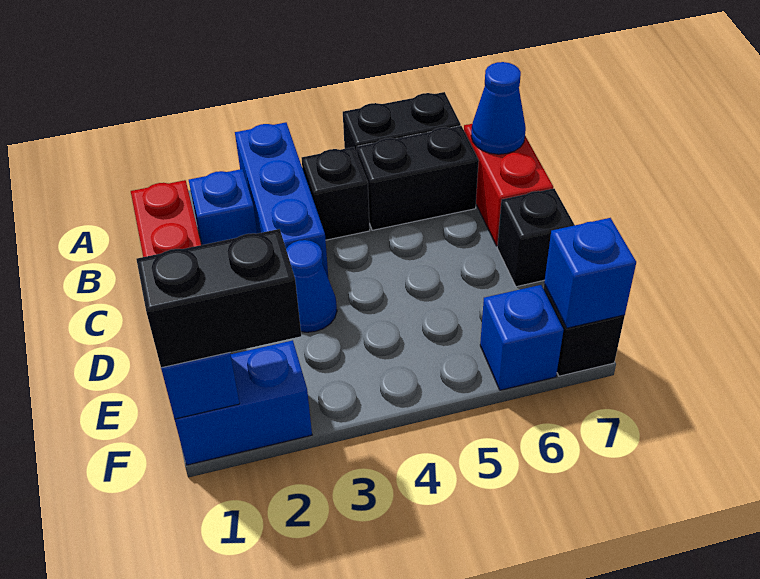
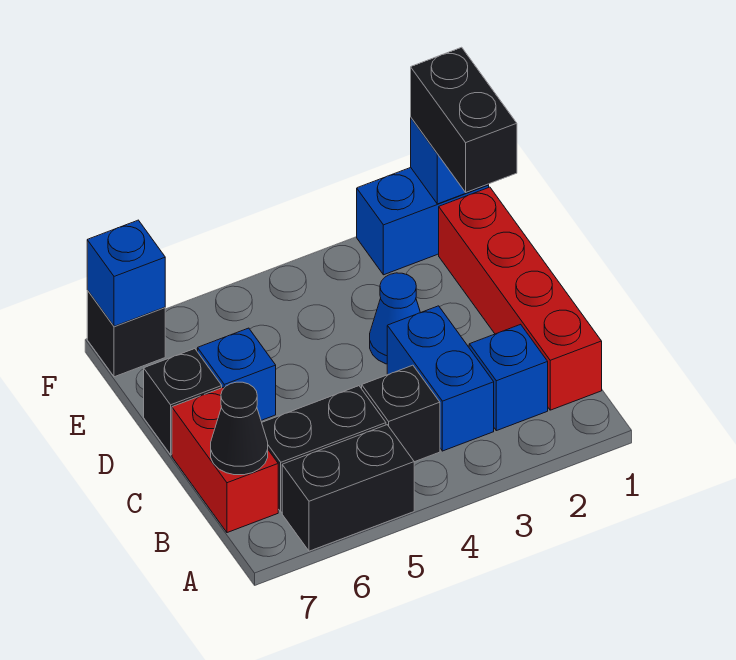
blue brick A3:C3 level 1 -> blue brick B3:C3 level 1
blue cone B7 level 2 -> black cone B7 level 2
black brick F1:F2 level 3 -> black brick E1:F1 level 3
blue brick F6 level 1 -> blue brick D6 level 1

